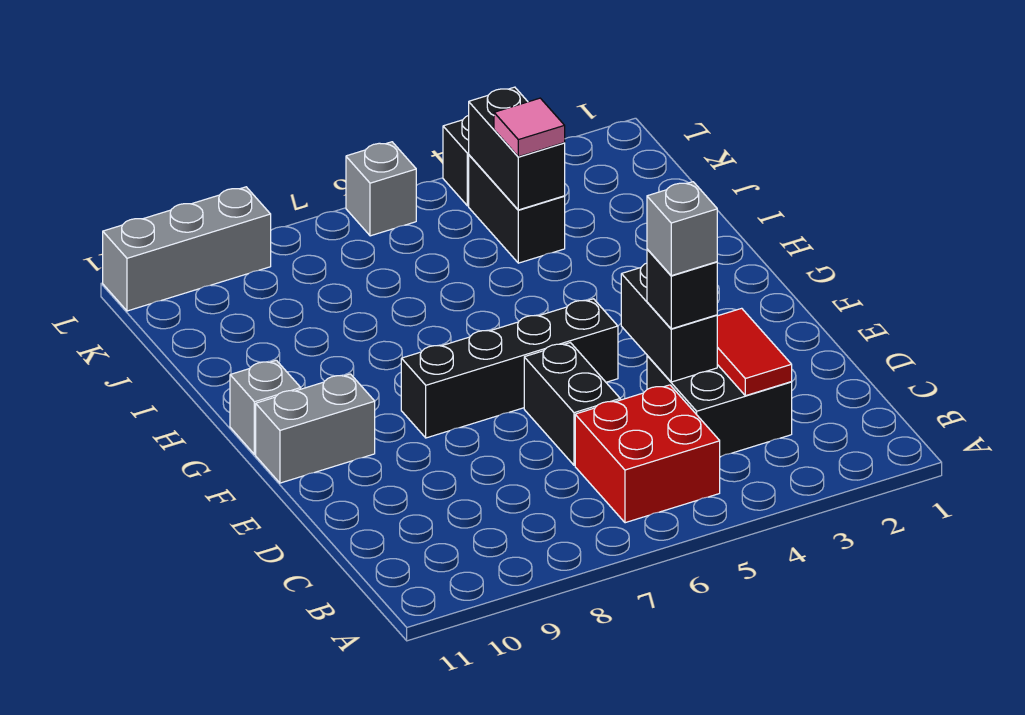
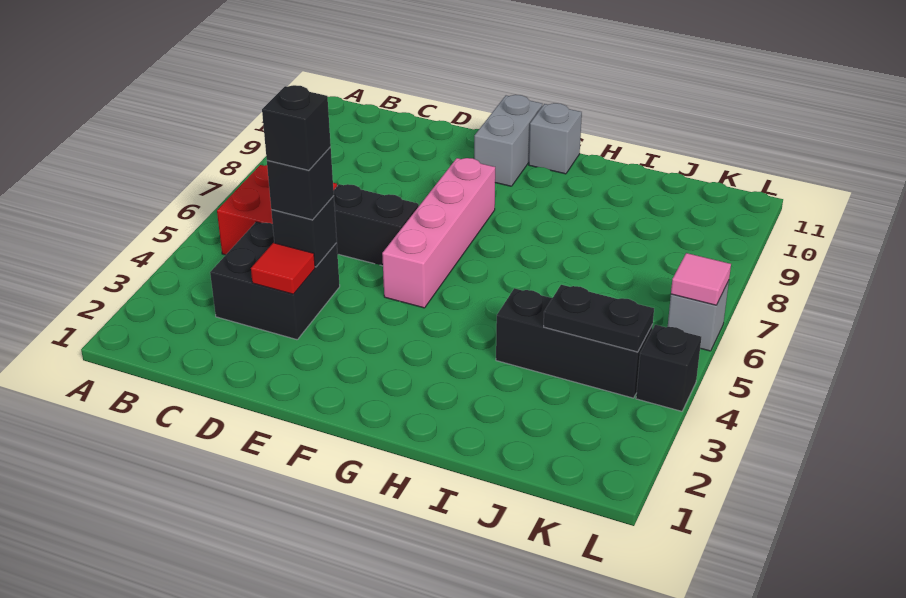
red tile C3:D3 level 2 -> red tile D3 level 2
black brick D4:E4 level 2 -> black brick D4 level 2
grey brick D4 level 4 -> black brick D4 level 4
black brick F5:F8 level 1 -> pink brick F5:F8 level 1
black brick J4:K4 level 1 -> black brick I4:K4 level 1
black brick J4:K4 level 2 -> black plate J4:K4 level 2
pink tile J4 level 3 -> pink tile L6 level 2
grey brick L9:L11 level 1 -> none

